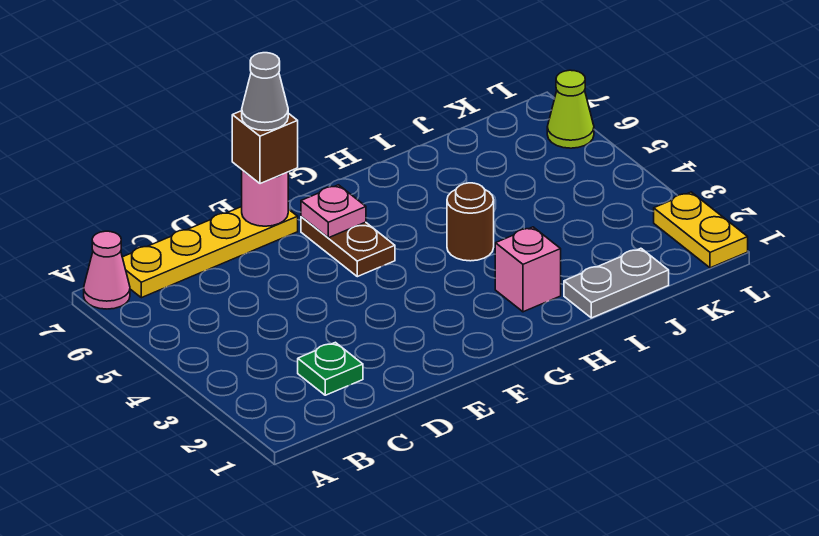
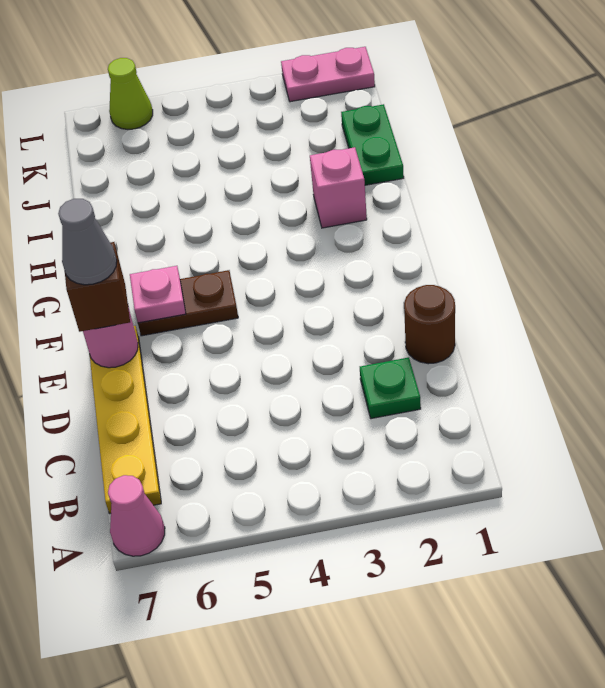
brown round brick H4 level 1 -> brown round brick D1 level 1
grey plate I1:J1 level 1 -> green plate I1:J1 level 1
yellow plate L1:L2 level 1 -> pink plate L1:L2 level 1

